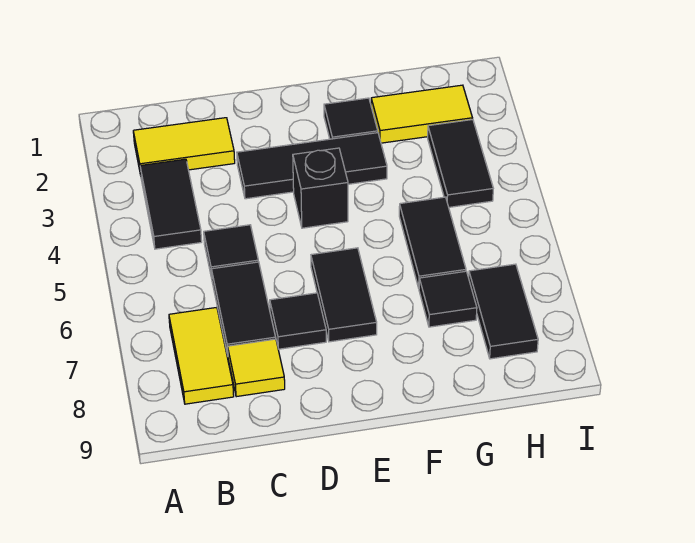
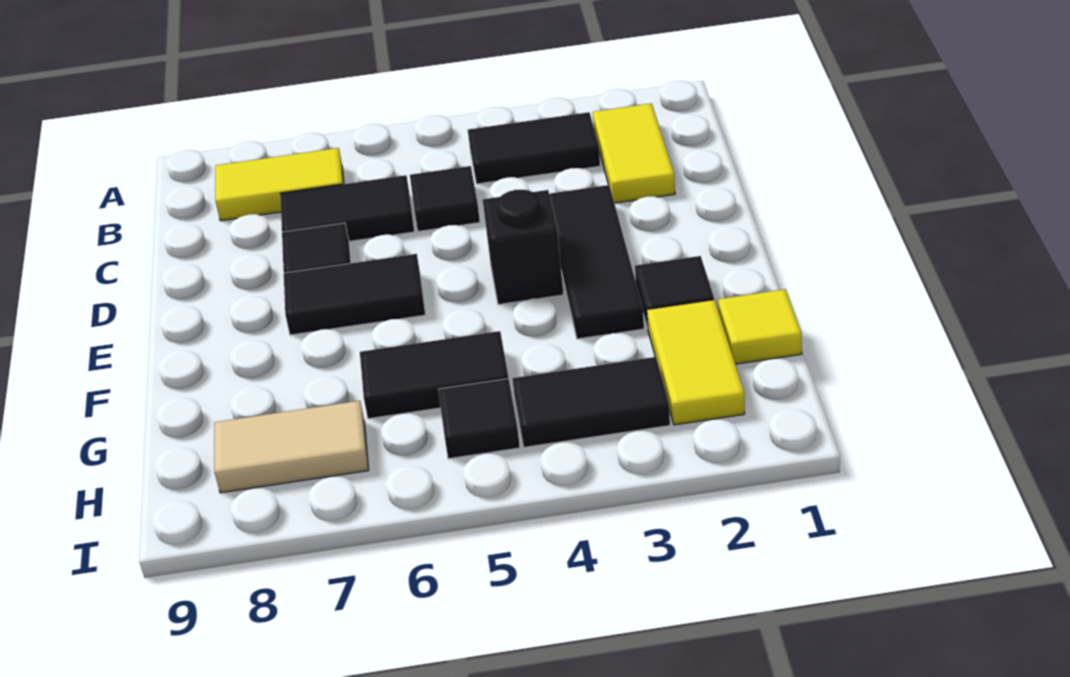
yellow tile C8 level 1 -> yellow tile G1 level 1
black tile G7 level 1 -> black tile H5 level 1
black tile H7:H8 level 1 -> tan tile H7:H8 level 1

